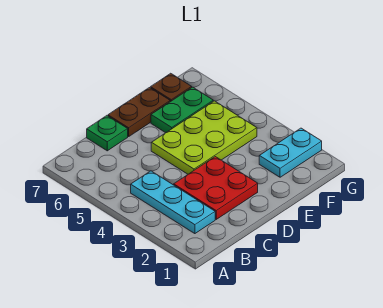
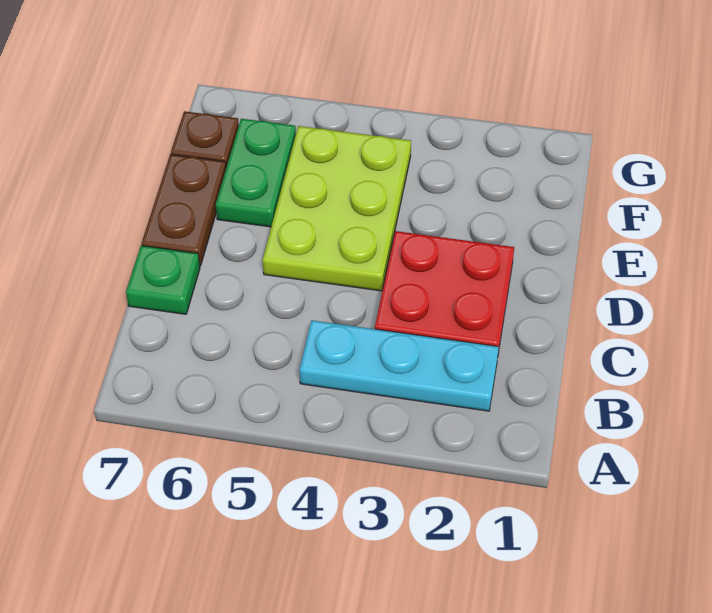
cyan plate F2:G2 level 1 -> none

